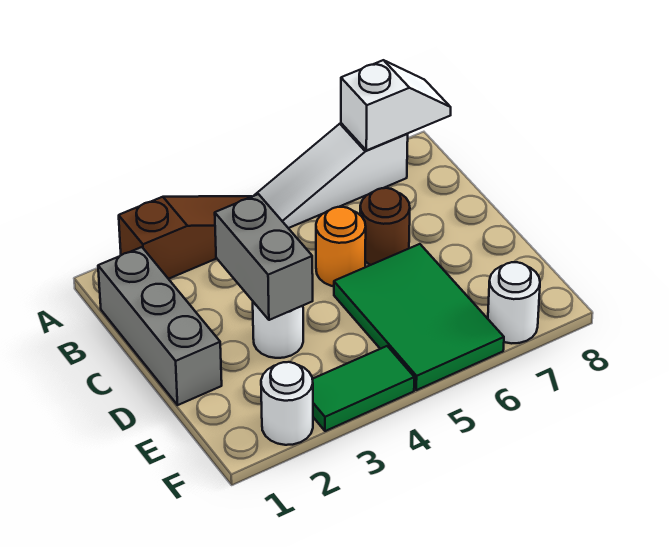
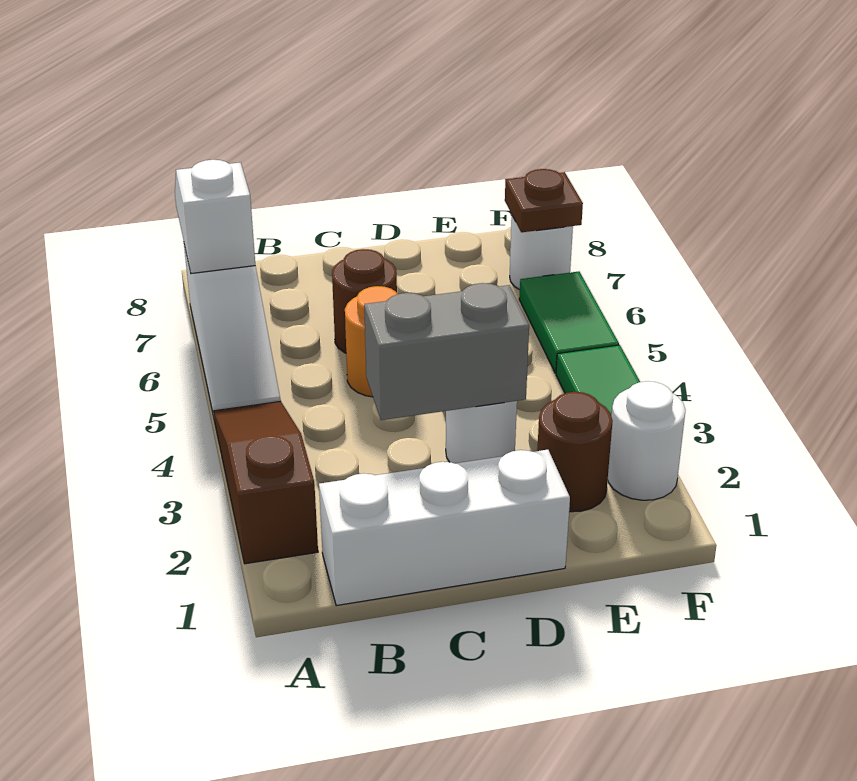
grey brick B1:D1 level 1 -> white brick B1:D1 level 1
green tile D5:F6 level 1 -> green tile F5:F6 level 1
none -> brown round brick E2 level 1
none -> brown plate F7 level 2

